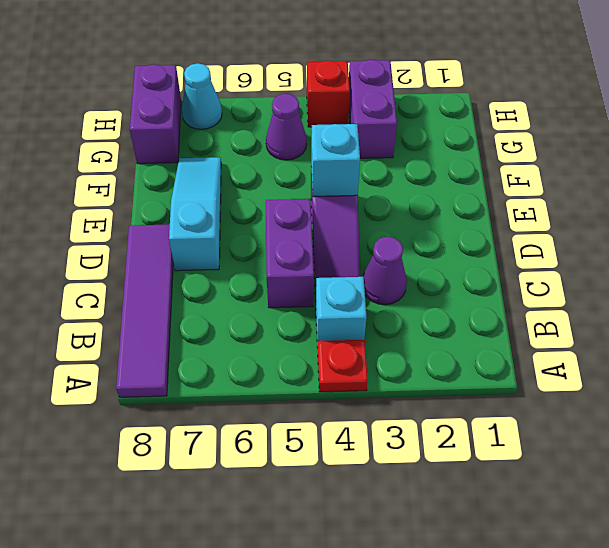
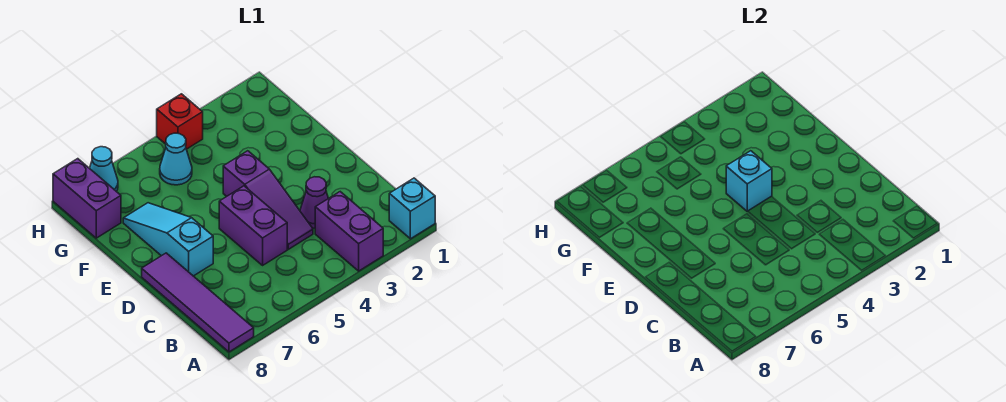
red plate A4 level 1 -> none
cyan brick B4 level 1 -> cyan brick A1 level 1
purple brick G3:H3 level 1 -> purple brick A3:B3 level 1
purple cone G5 level 1 -> cyan cone G5 level 1

